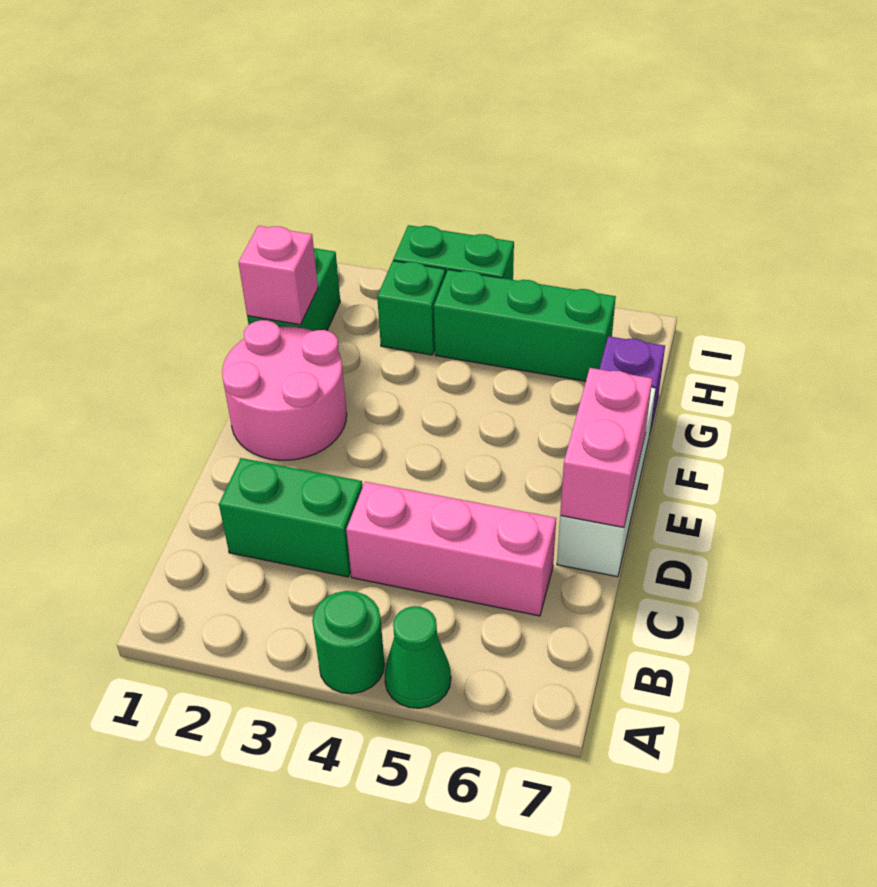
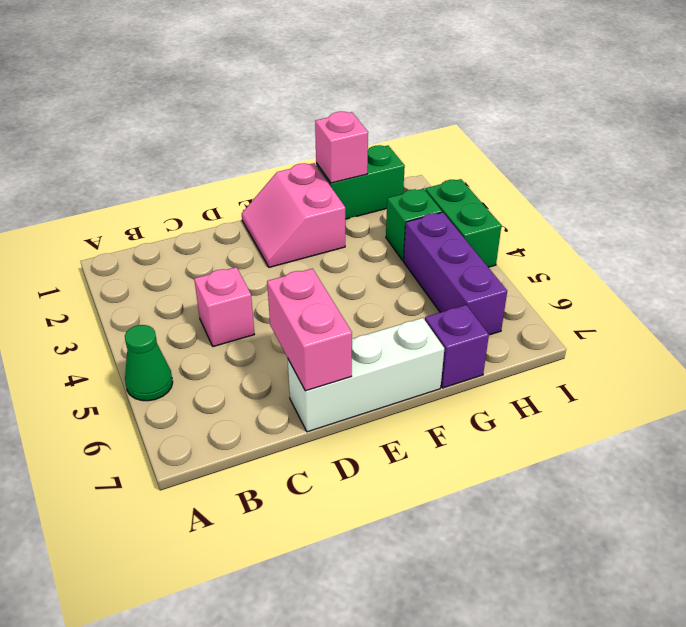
green round brick A4 level 1 -> none
green brick C2:C3 level 1 -> none
pink brick C4:C6 level 1 -> pink brick C4 level 1
pink brick D7:E7 level 2 -> pink brick D6:D7 level 2
pink round brick E1:F2 level 1 -> pink slope E1:F2 level 1 top F
green brick H4:H6 level 1 -> purple brick H4:H6 level 1

